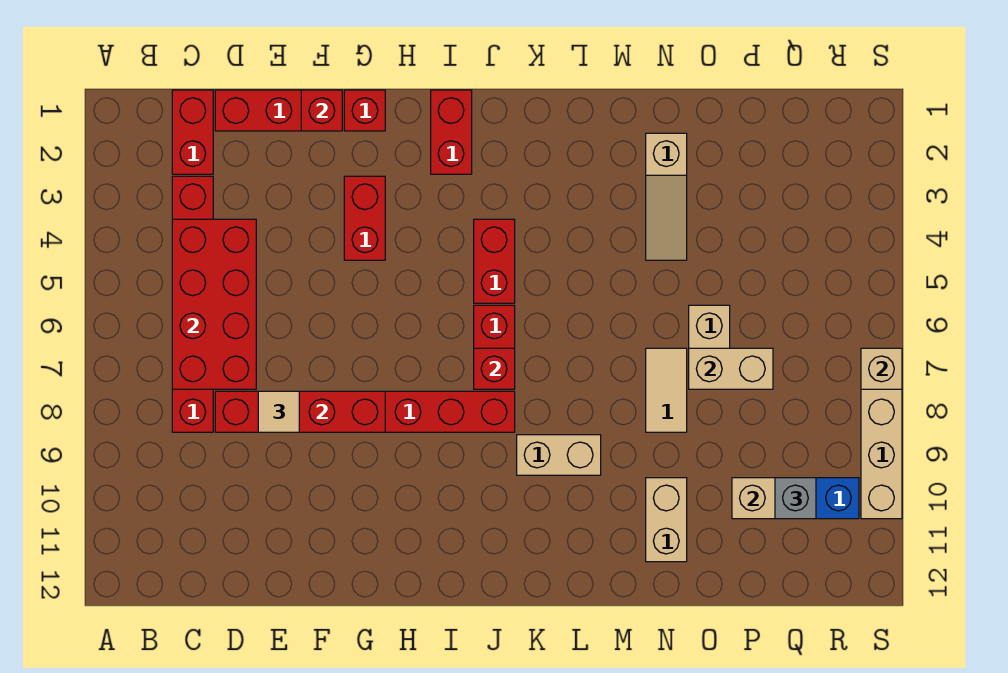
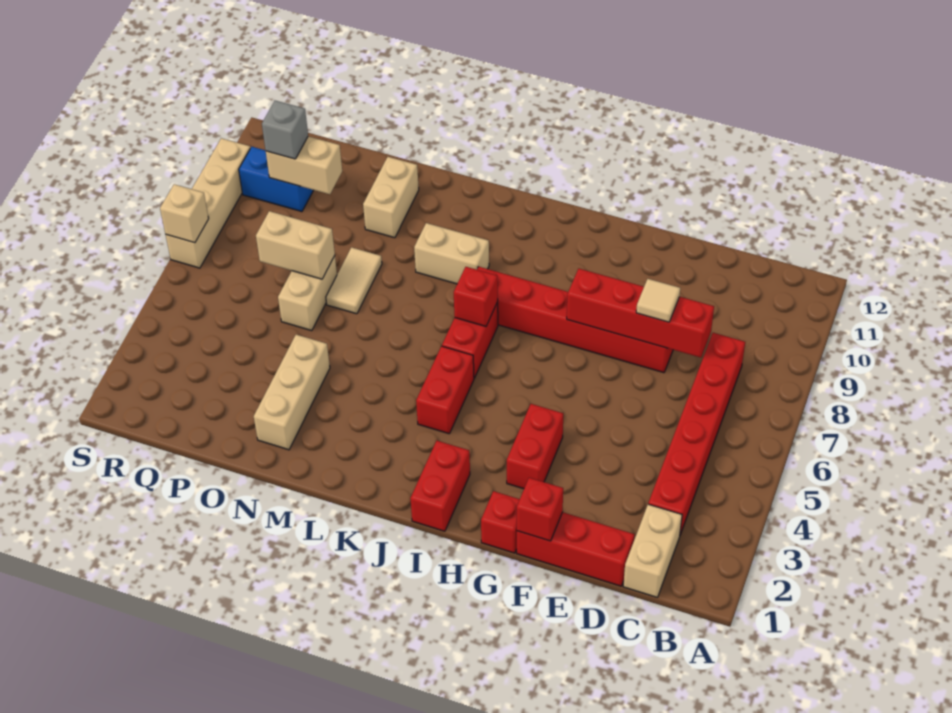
red brick C1:C2 level 1 -> tan brick C1:C2 level 1
red brick C4:D7 level 2 -> none
tan slope N2:N4 level 1 top 2 -> tan brick N2:N4 level 1

